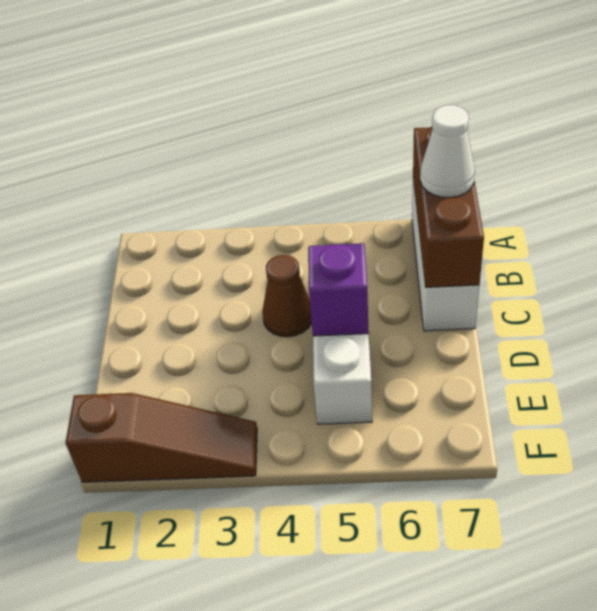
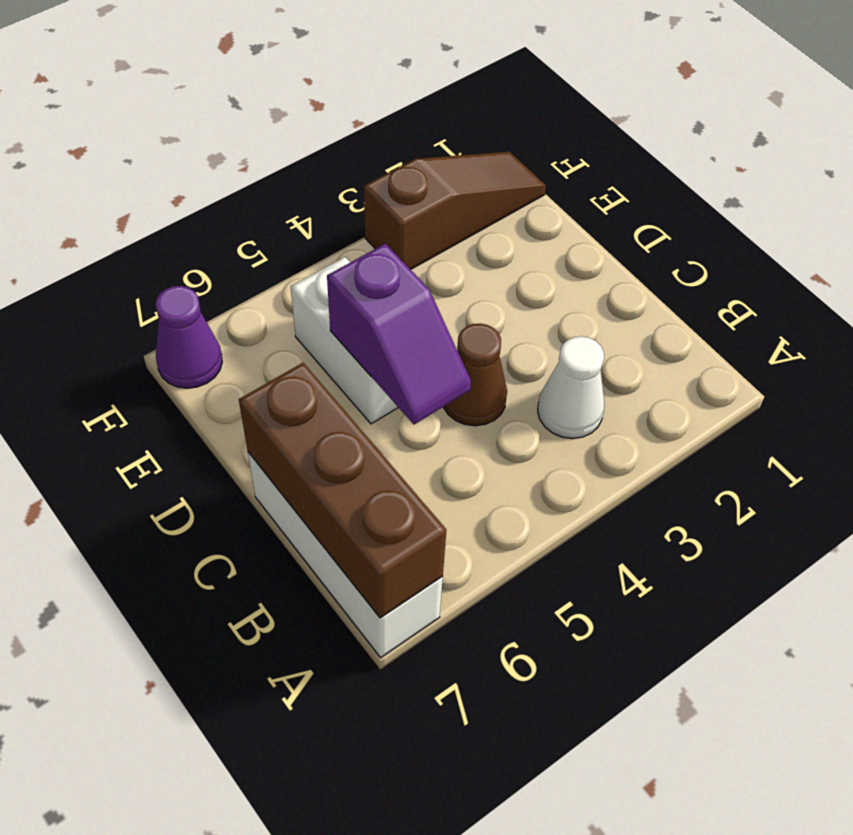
white cone B7 level 3 -> white cone B3 level 1
brown slope F1:F3 level 1 top 1 -> brown slope F1:F3 level 1 top 3
none -> purple cone F7 level 1

